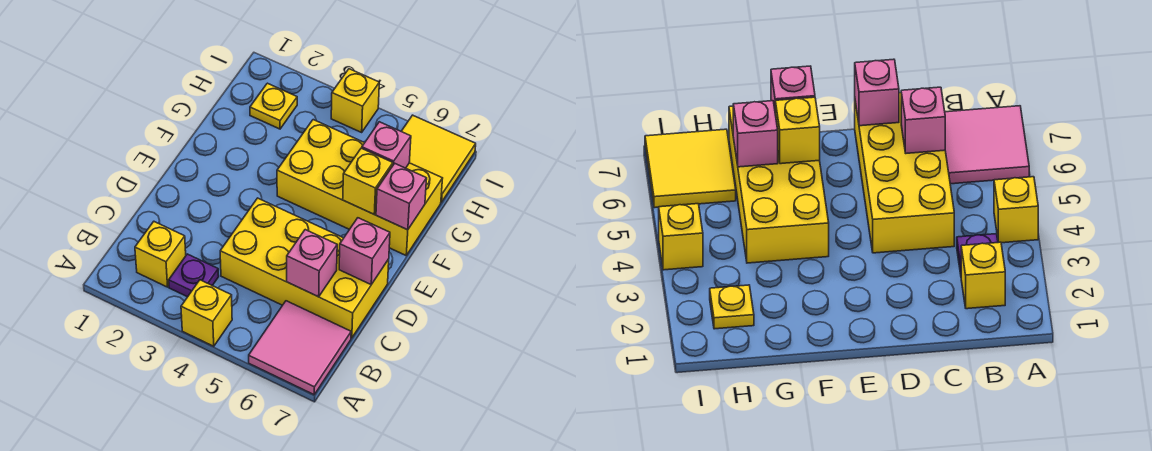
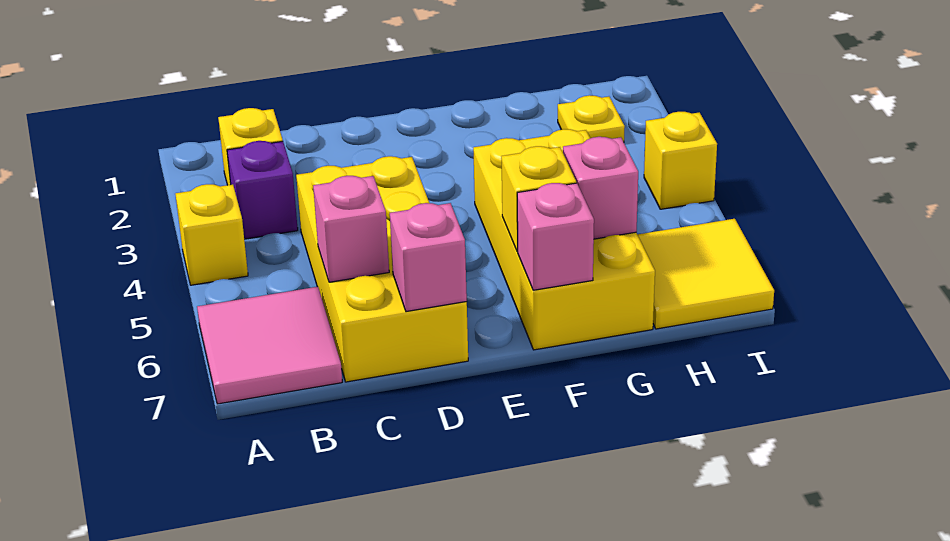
purple plate B3 level 1 -> purple brick B3 level 1

